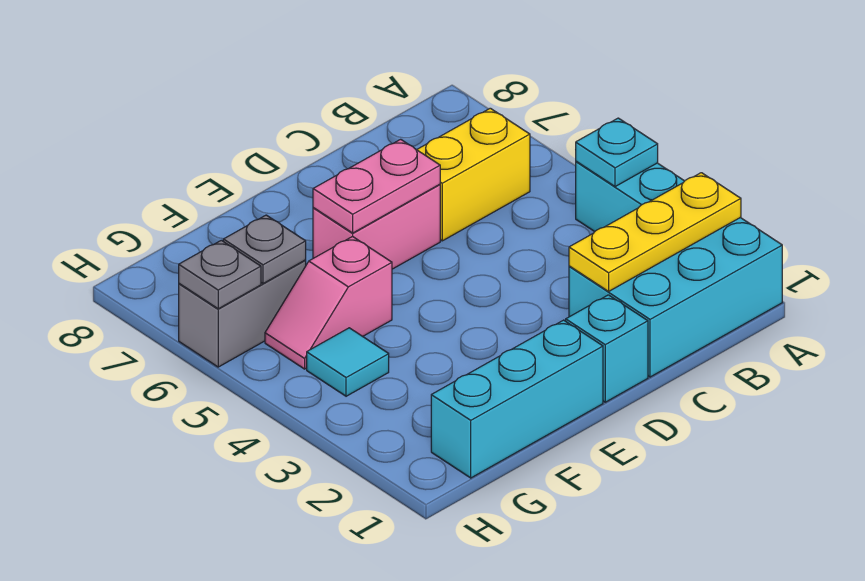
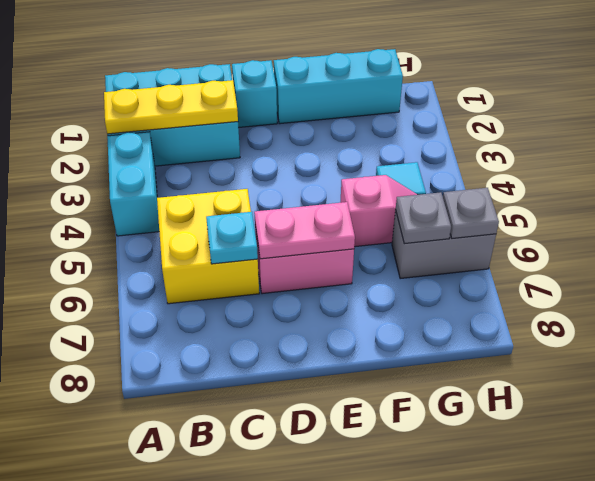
cyan plate A4 level 2 -> cyan plate C6 level 2
yellow brick B6:C6 level 1 -> yellow brick B5:C6 level 1

